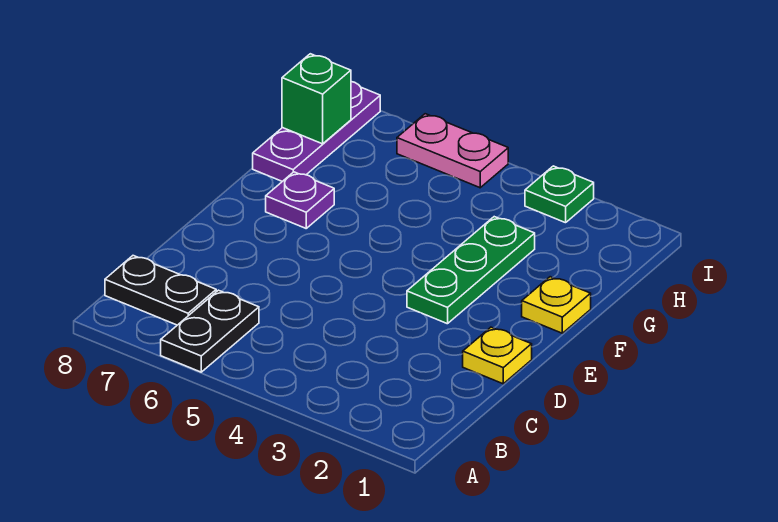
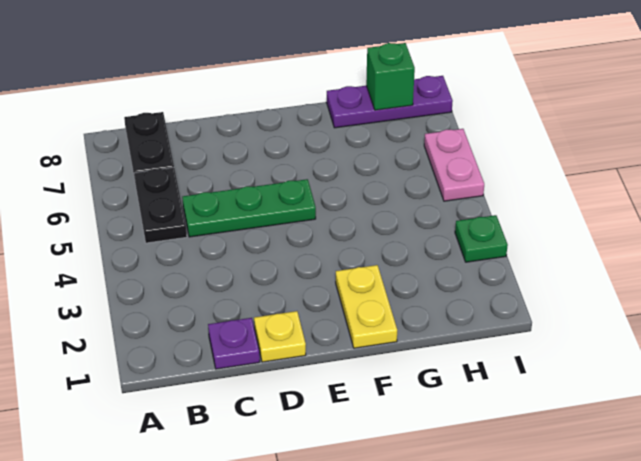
black plate A6:B6 level 1 -> black plate B5:B6 level 1
green plate E3:G3 level 1 -> green plate C5:E5 level 1
yellow plate F1 level 1 -> yellow plate F1:F2 level 1
purple plate F7 level 1 -> purple plate C1 level 1

